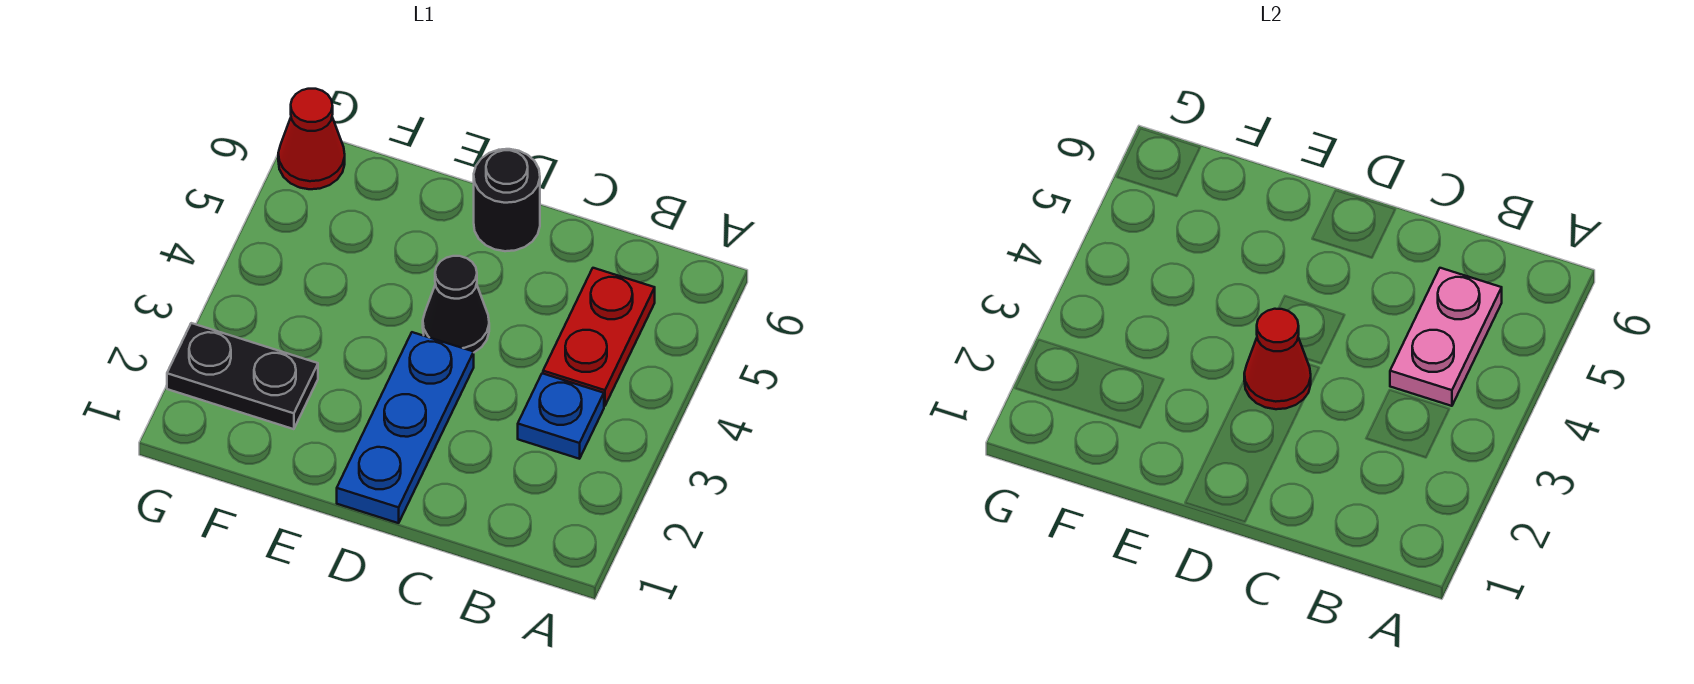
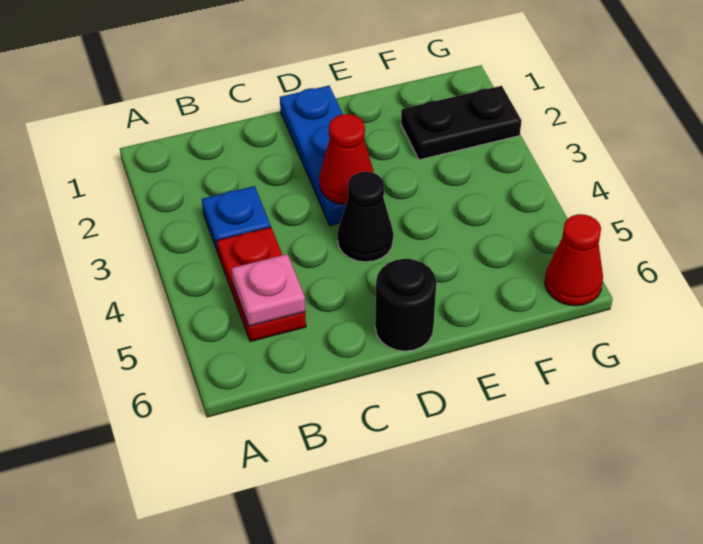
pink plate B4:B5 level 2 -> pink plate B5 level 2

